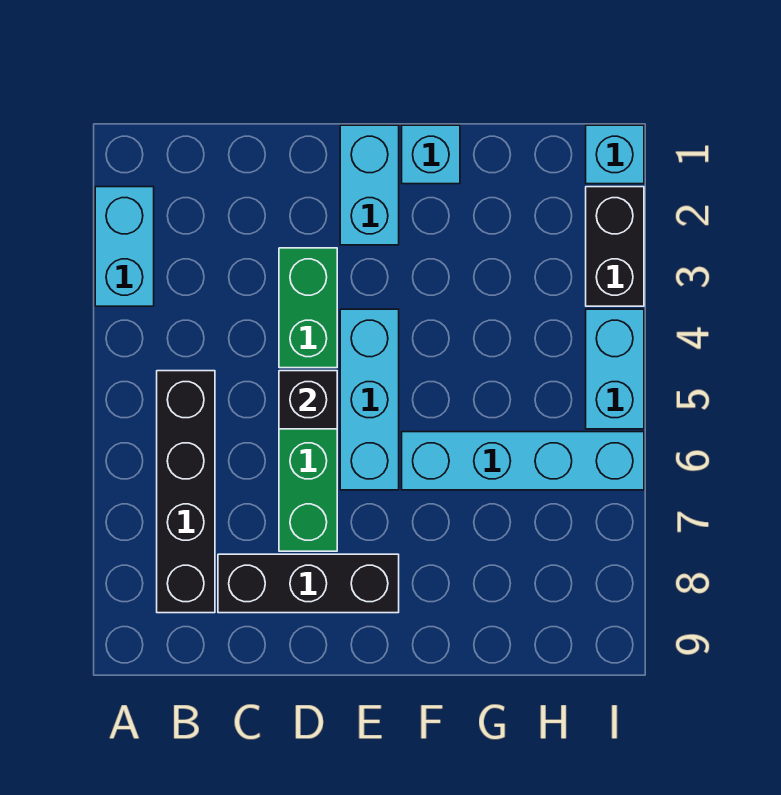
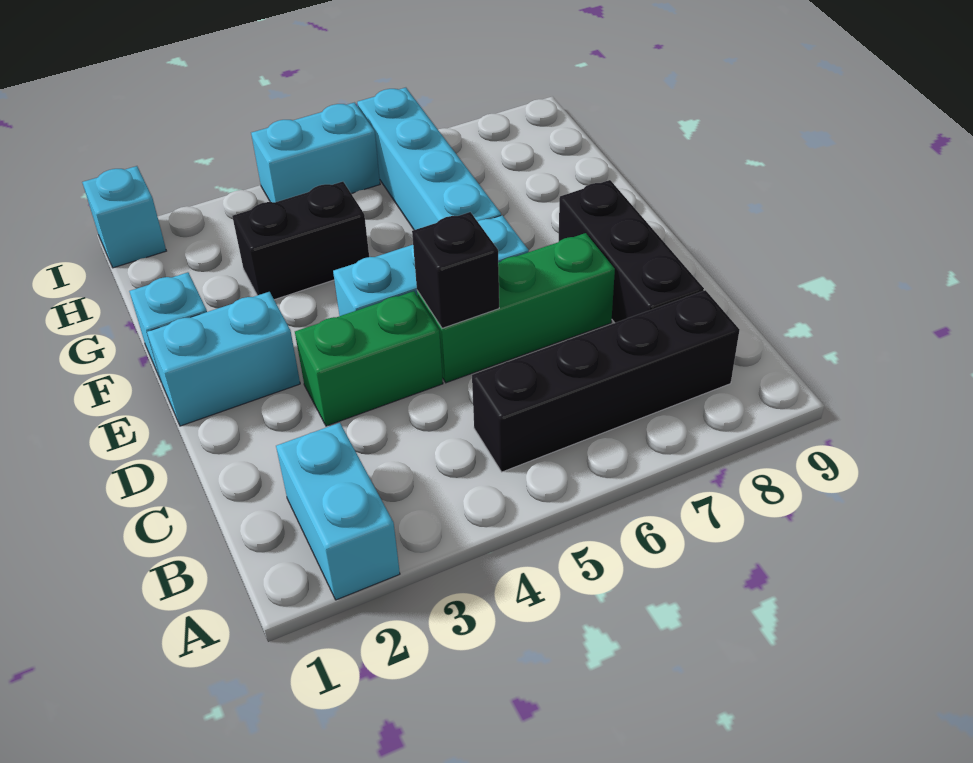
cyan brick A2:A3 level 1 -> cyan brick A2:B2 level 1
black brick I2:I3 level 1 -> black brick G3:G4 level 1

